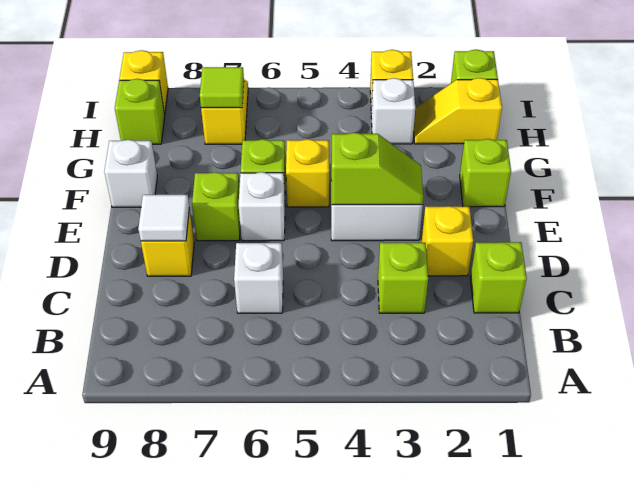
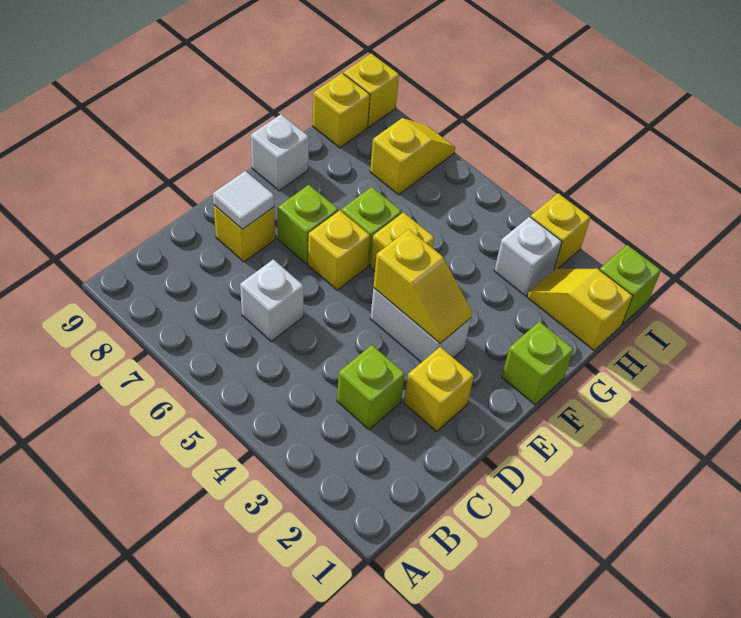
lime brick C1 level 1 -> none
lime slope E3:E4 level 2 top 4 -> yellow slope E3:E4 level 2 top 4
white brick E6 level 1 -> yellow brick E6 level 1
lime tile H7 level 2 -> none
lime brick H9 level 1 -> yellow brick H9 level 1

